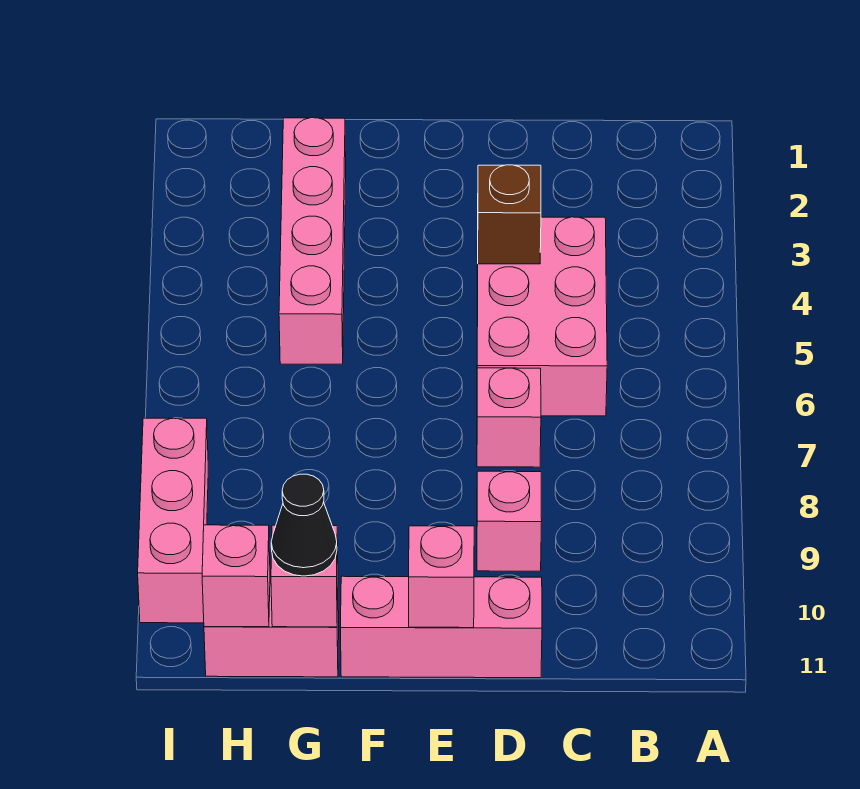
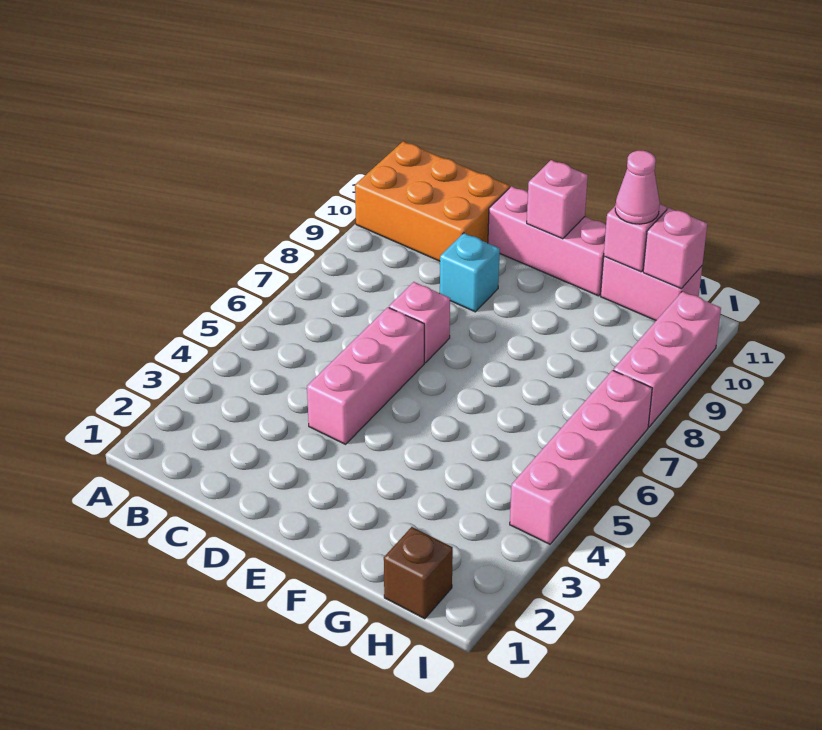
none -> orange brick A10:C11 level 1
pink brick C4:D6 level 1 -> pink brick D4:D6 level 1
brown brick D4 level 2 -> brown brick H1 level 1
pink brick D9 level 1 -> cyan brick D9 level 1
pink brick G2:G5 level 1 -> pink brick I4:I7 level 1
black cone G11 level 3 -> pink cone G11 level 3

